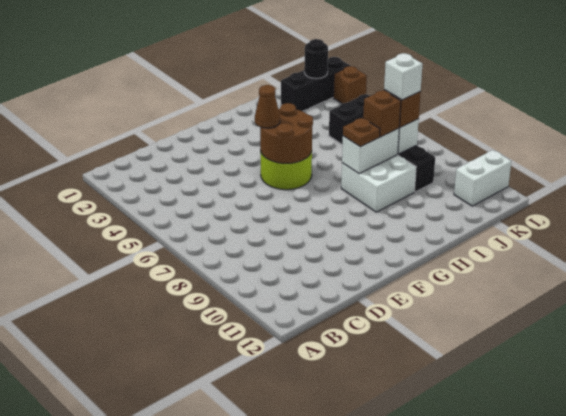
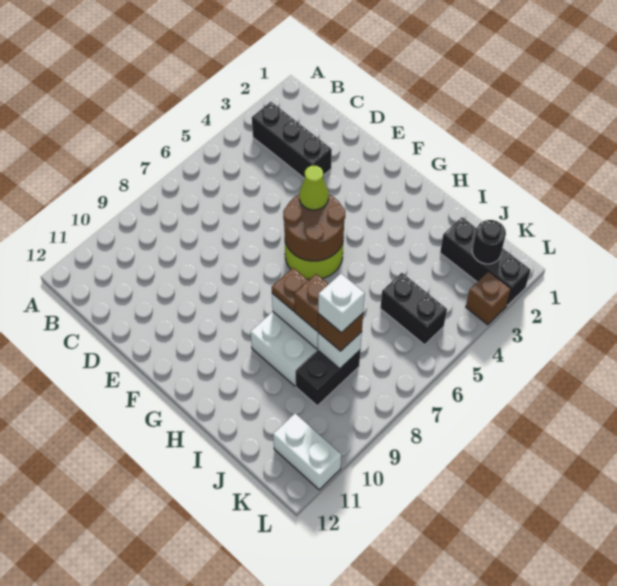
none -> black brick B3:D3 level 1
brown cone F5 level 3 -> lime cone F5 level 3

